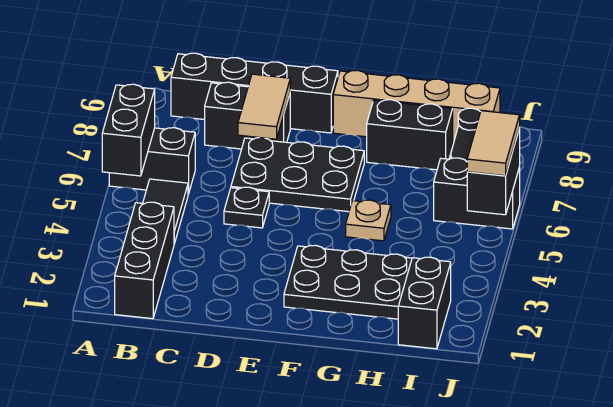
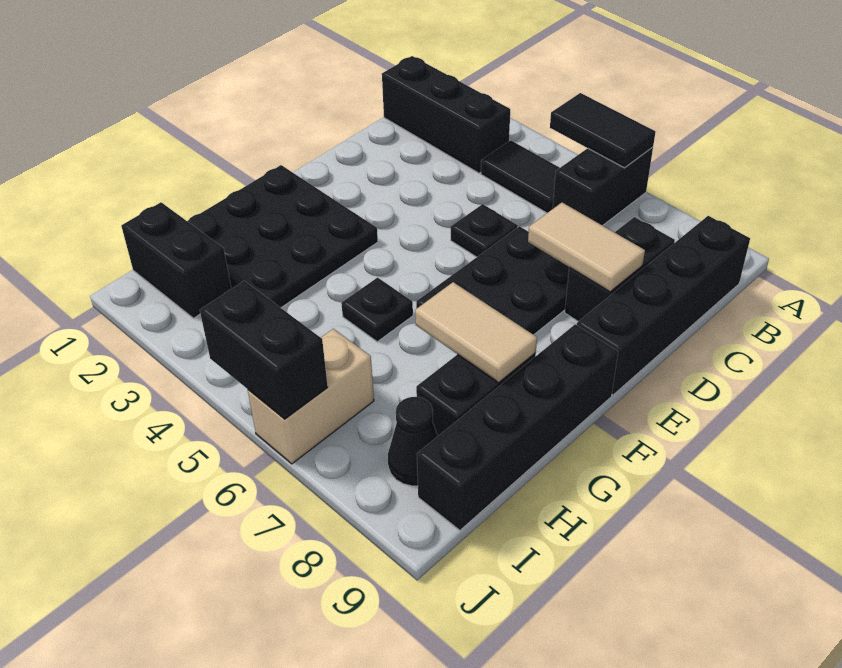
black brick A5:A6 level 2 -> black tile A5:A6 level 2
black plate F2:H3 level 1 -> black plate F1:H3 level 1
tan brick F9:I9 level 1 -> black brick F9:I9 level 1
tan plate G5 level 1 -> black plate G5 level 1
black brick I6:J6 level 1 -> tan brick I6:J6 level 1
tan tile J5:J6 level 3 -> tan tile G7:G8 level 2

